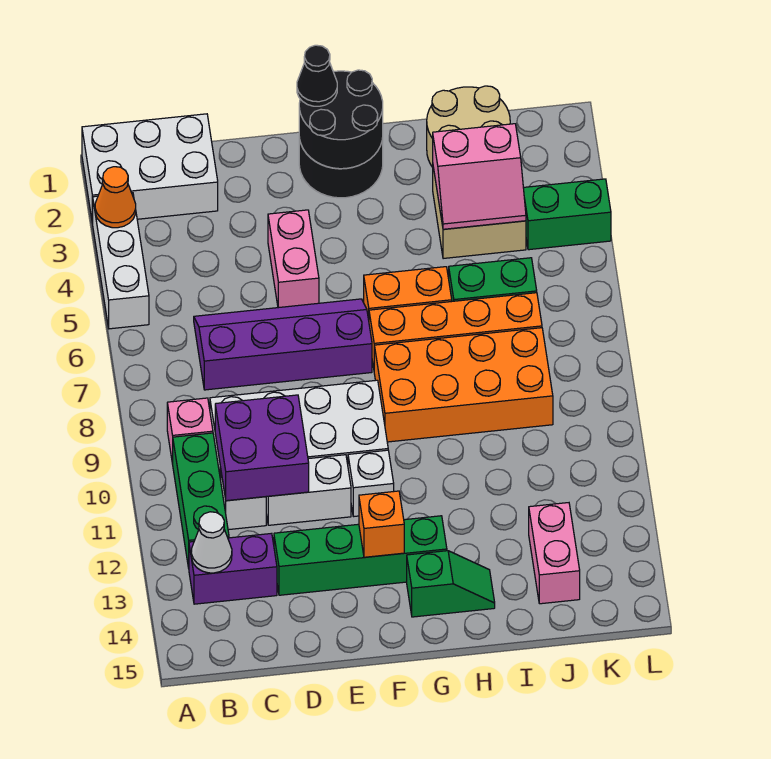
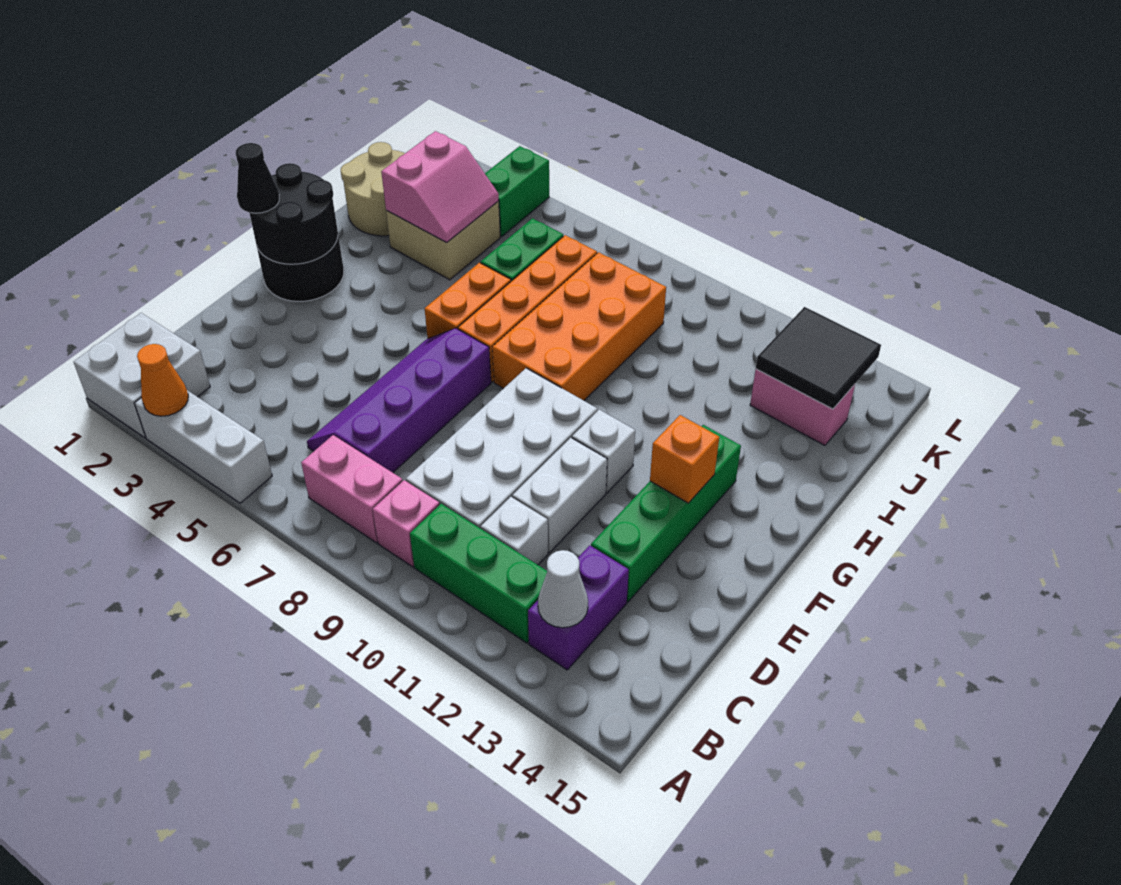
white brick A1:C2 level 1 -> white brick A1:B2 level 1
purple brick C10:D11 level 2 -> none
pink brick E4:E5 level 1 -> pink brick B7:B8 level 1
green slope G14:H14 level 1 top G -> none
none -> black tile J13:K14 level 2

